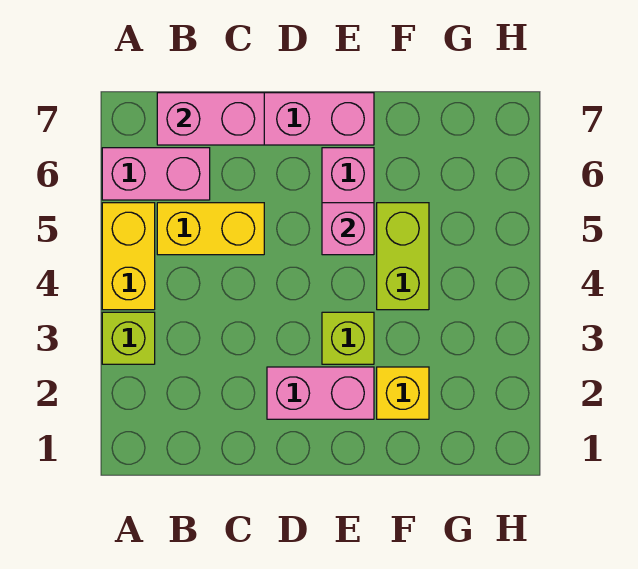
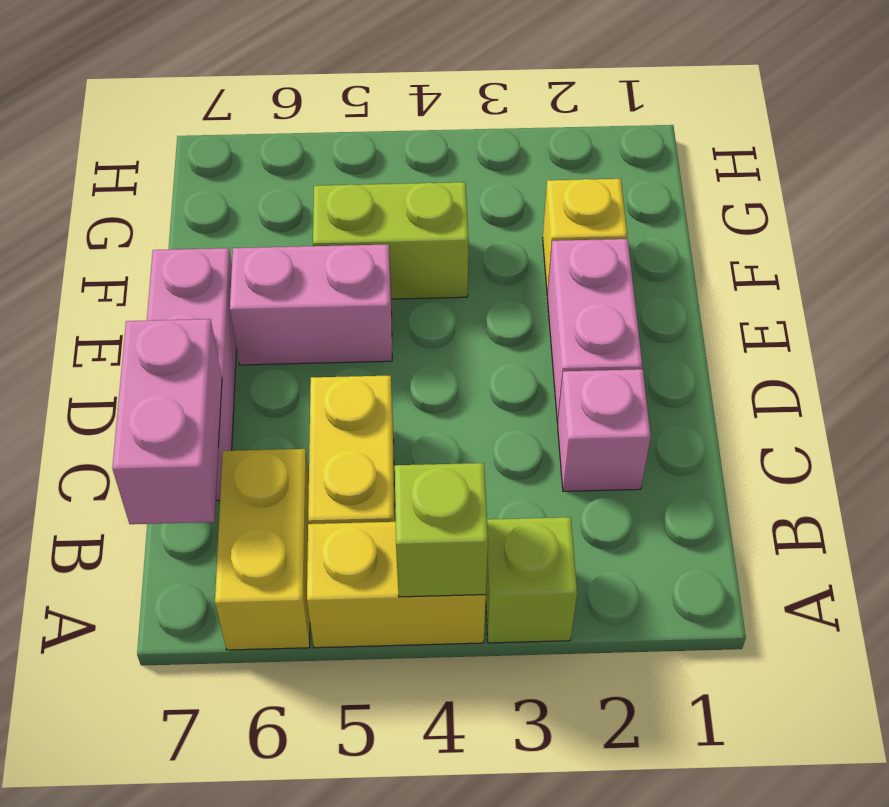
pink brick A6:B6 level 1 -> yellow brick A6:B6 level 1
lime brick E3 level 1 -> lime brick A4 level 2
pink brick E5 level 2 -> pink brick C2 level 1

